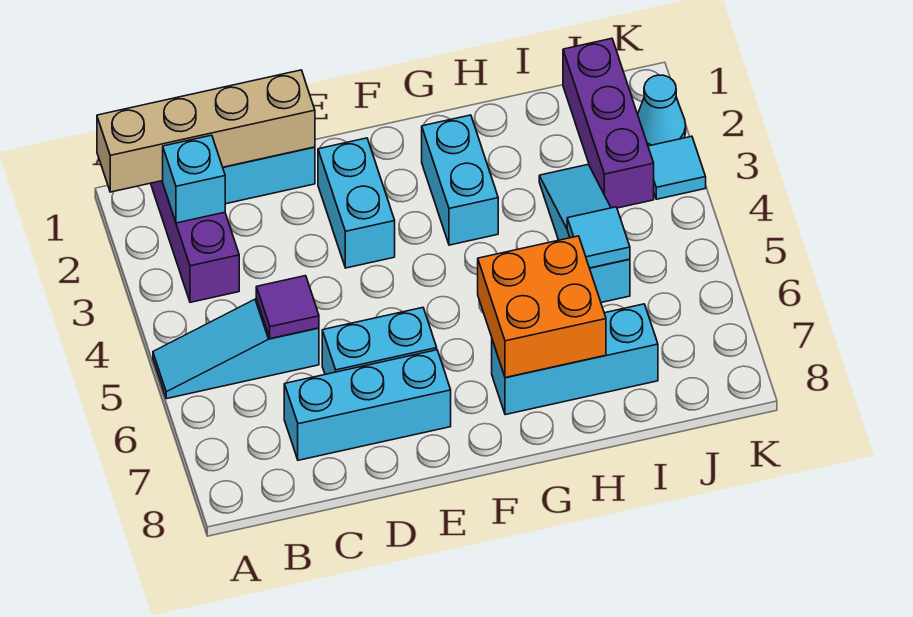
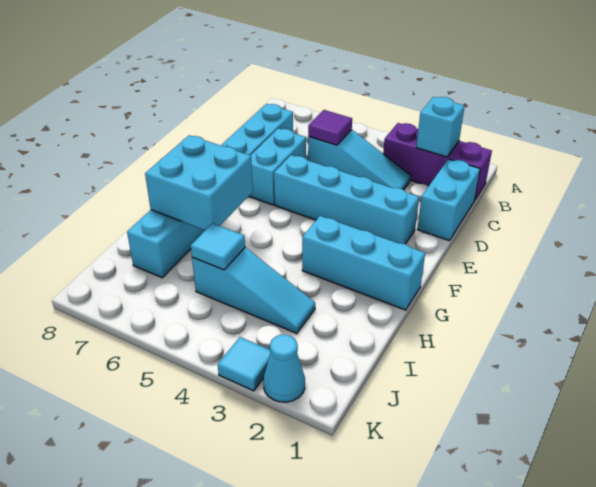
tan brick A1:D1 level 2 -> none
cyan slope A5:C5 level 1 top C -> cyan slope C3:C5 level 1 top 5
cyan brick E2:E3 level 1 -> cyan brick E2:E5 level 1
cyan brick G2:G3 level 1 -> cyan brick G1:G3 level 1
orange brick G6:H7 level 2 -> cyan brick G6:H7 level 2
purple brick J1:J3 level 1 -> none

